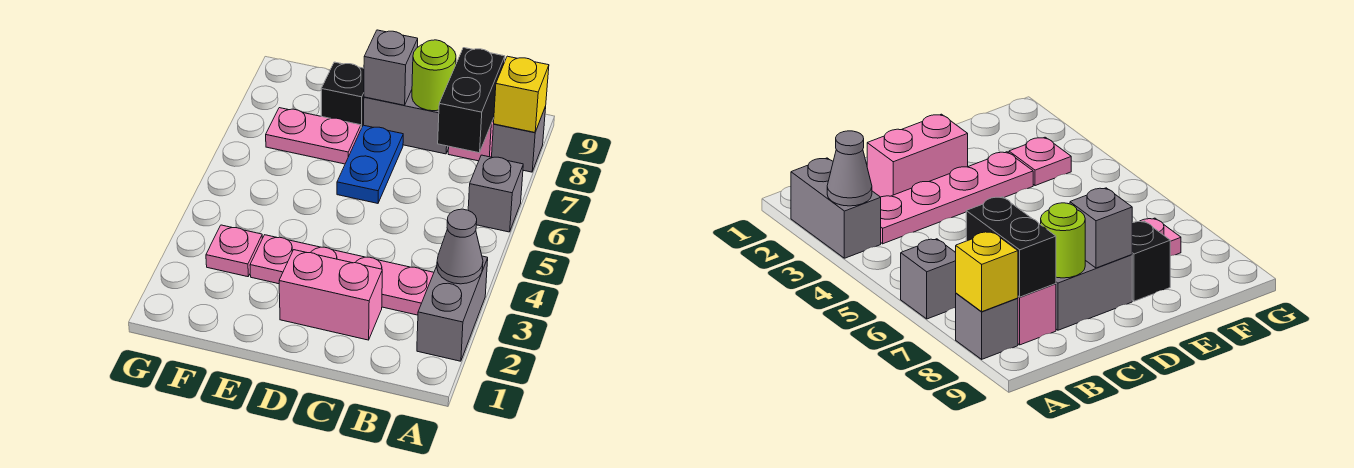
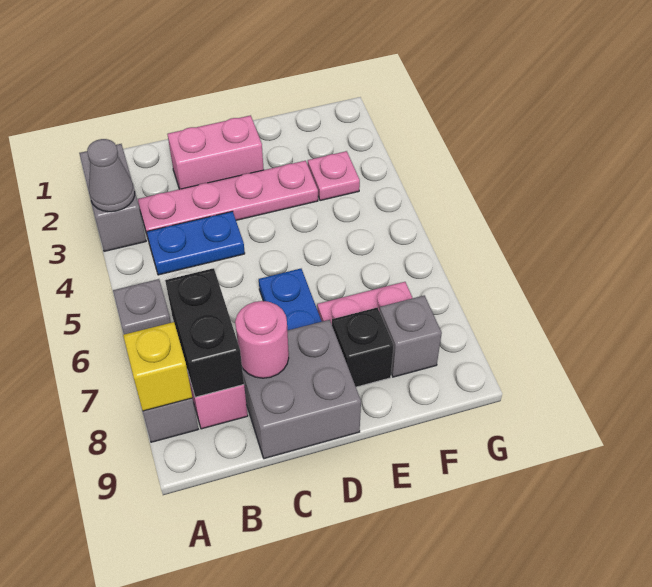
none -> blue plate B4:C4 level 1
grey brick C8:D8 level 1 -> grey brick C8:D9 level 1
lime round brick C8 level 2 -> pink round brick C8 level 2
grey brick D8 level 2 -> grey brick F8 level 1

